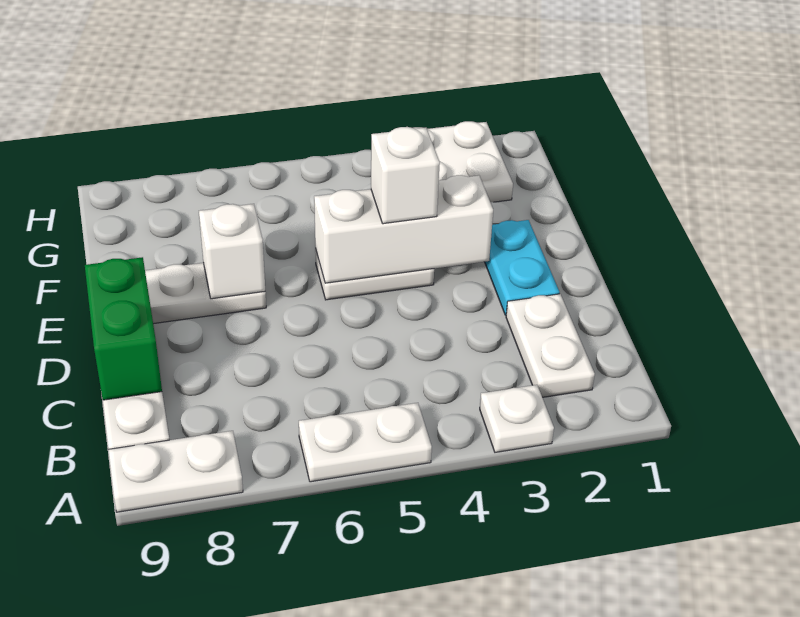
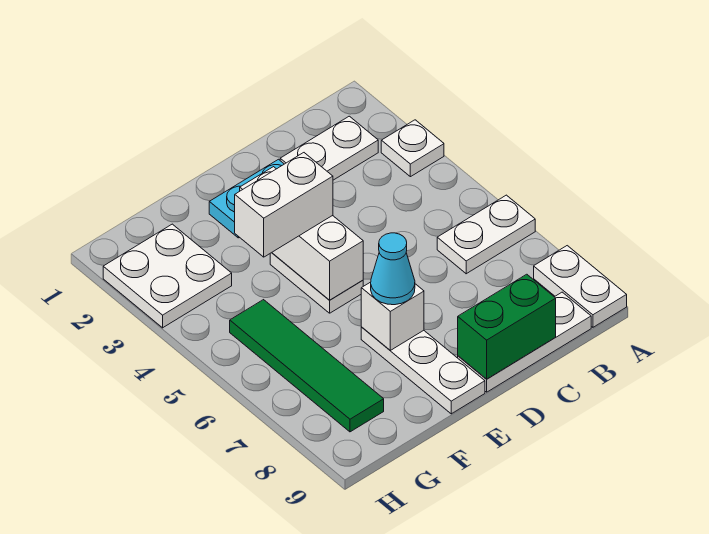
white plate A5:A6 level 1 -> white plate A6:B6 level 1
white brick E4 level 3 -> white brick E4:F4 level 3
none -> cyan cone E7 level 3
none -> green tile G5:G8 level 1

